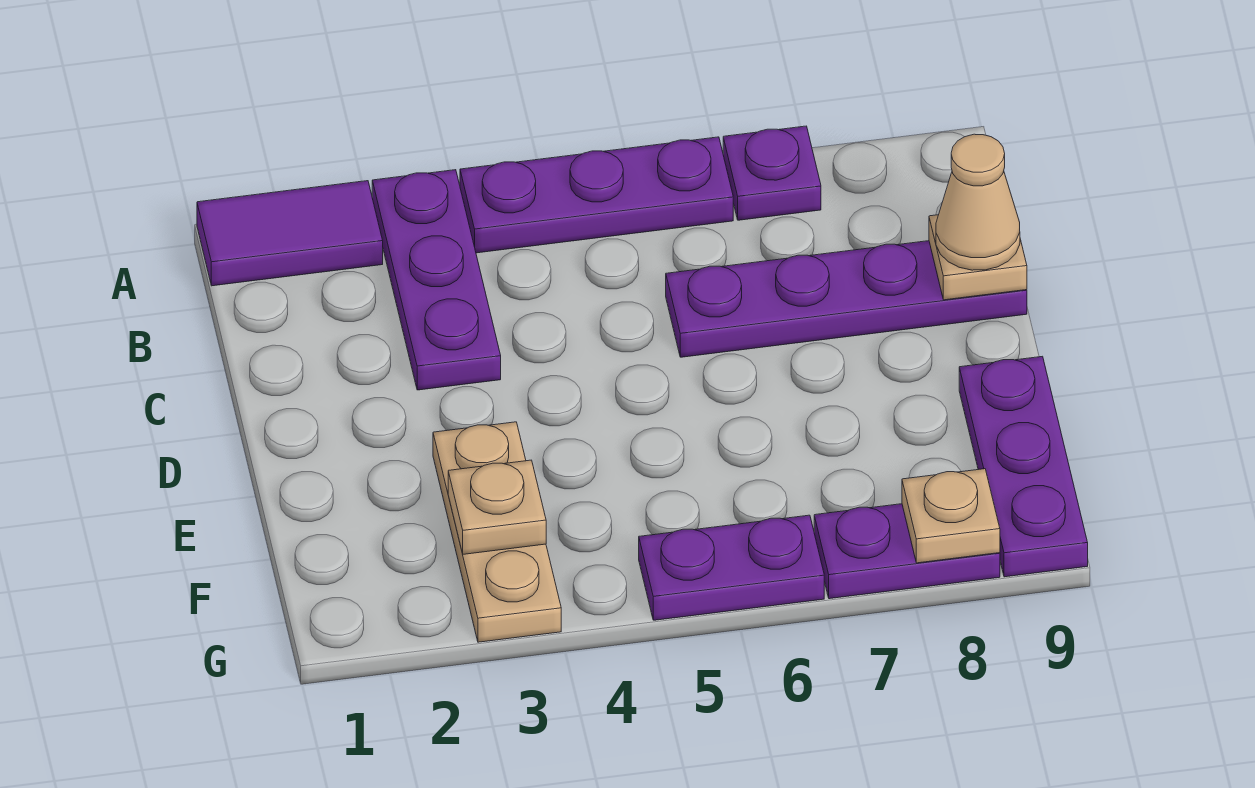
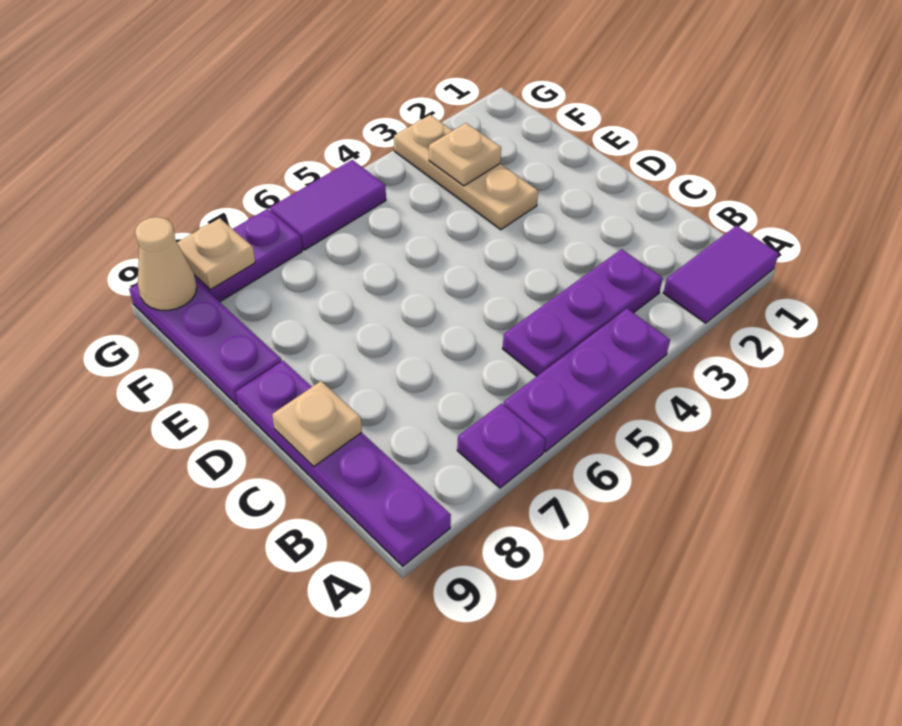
purple plate A3:C3 level 1 -> purple plate B3:B5 level 1
purple plate C6:C9 level 1 -> purple plate A9:D9 level 1
tan cone C9 level 3 -> tan cone G9 level 2
purple plate G5:G6 level 1 -> purple tile G5:G6 level 1

